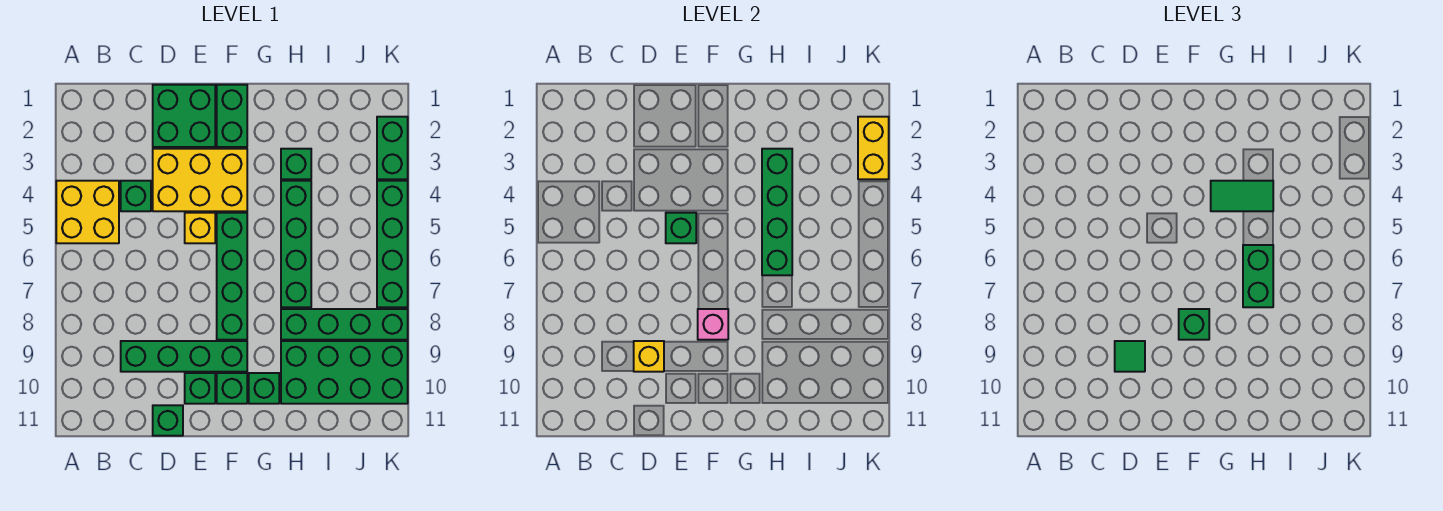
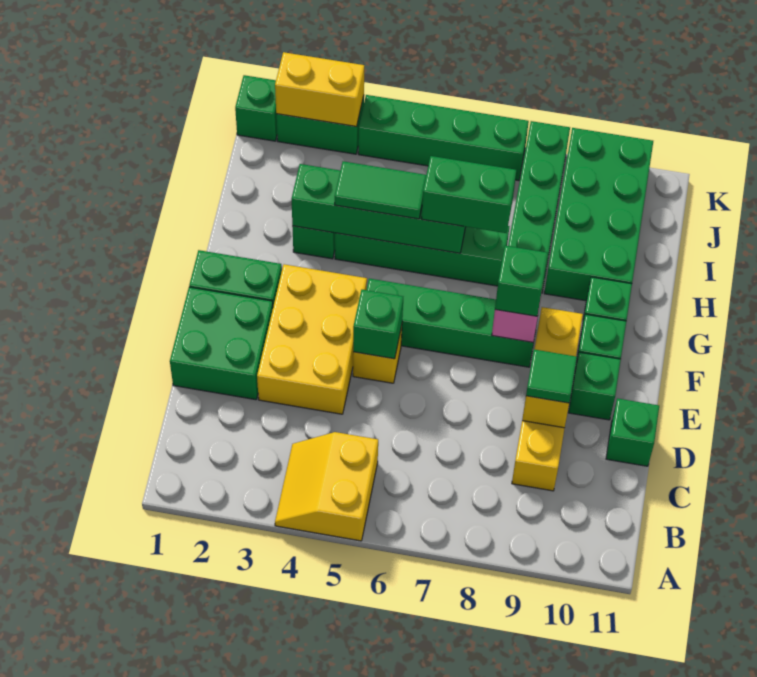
yellow brick A4:B5 level 1 -> yellow slope A4:B5 level 1 top 5
green brick C4 level 1 -> green brick K1 level 1
green brick C9:F9 level 1 -> yellow brick C9:F9 level 1
green tile G4:H4 level 3 -> green tile H4:H5 level 3

